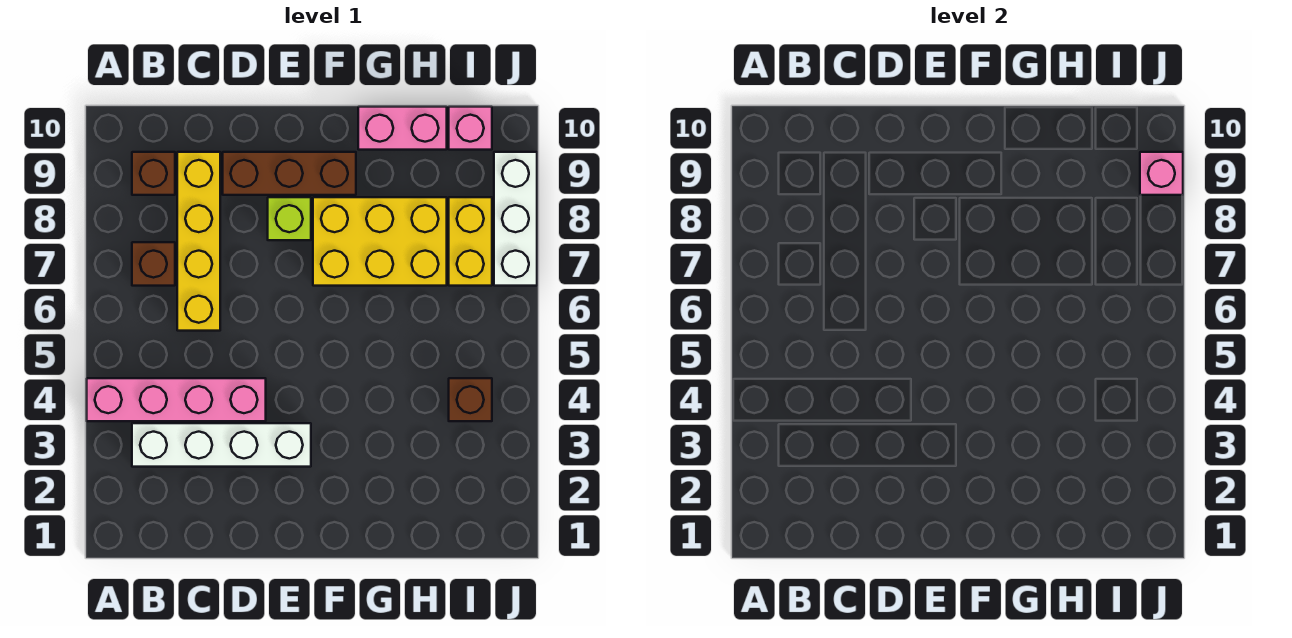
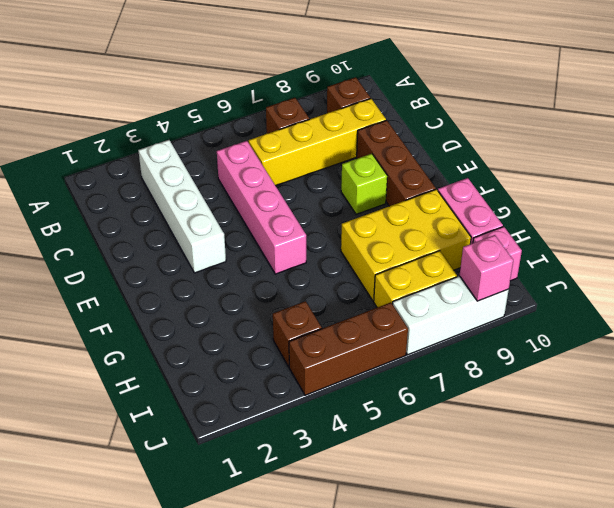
pink brick A4:D4 level 1 -> pink brick C5:F5 level 1
yellow brick F7:H8 level 1 -> yellow brick G7:H9 level 1
none -> brown brick J4:J6 level 1

